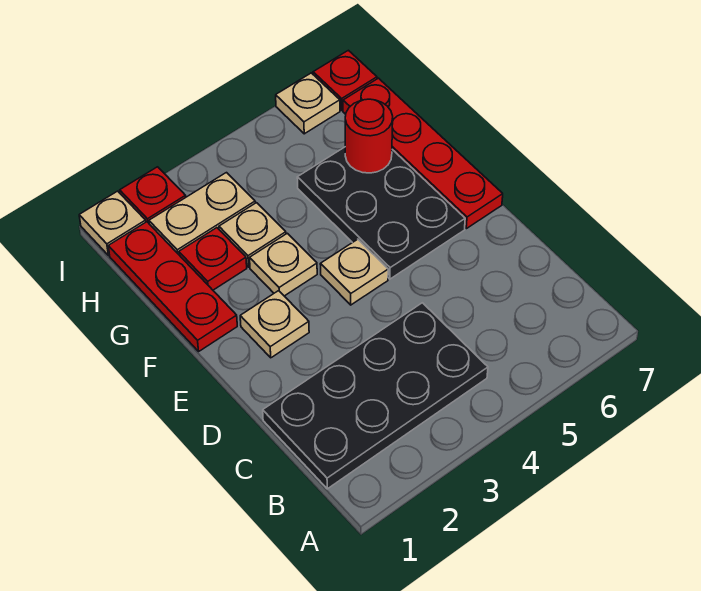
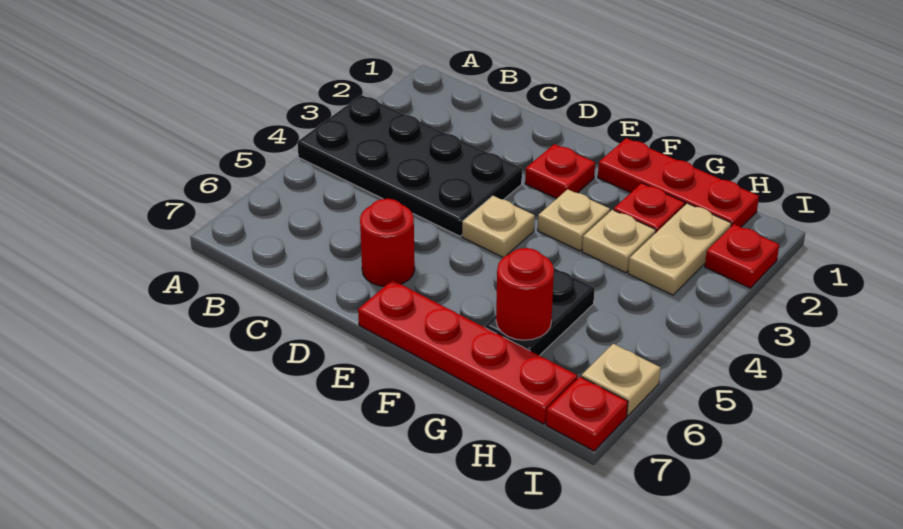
black plate B1:C4 level 1 -> black plate A3:D4 level 1
none -> red round brick D6 level 1
tan plate E2 level 1 -> red plate E2 level 1
black plate E5:G6 level 1 -> black plate G5:G6 level 1
tan plate I1 level 1 -> none

